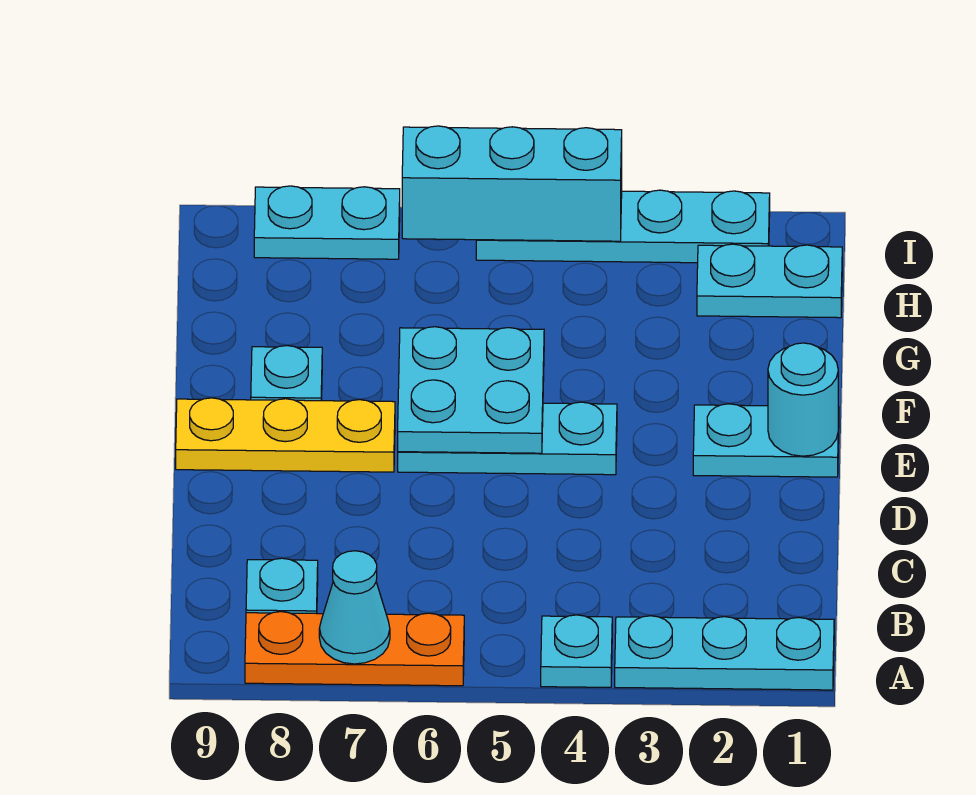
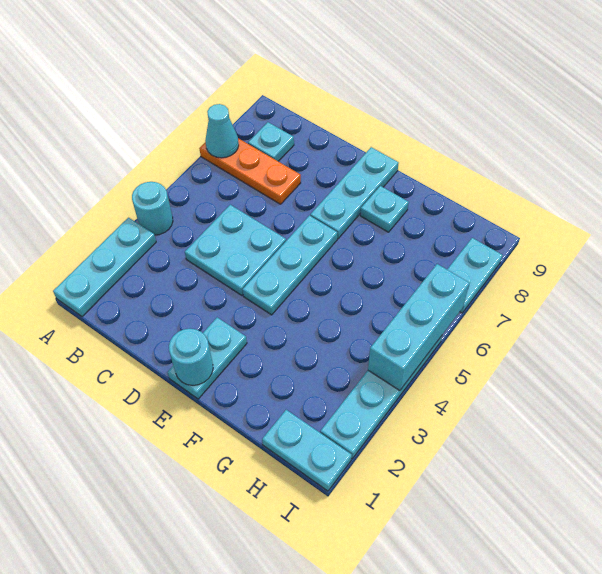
cyan plate A4 level 1 -> cyan round brick A4 level 1
orange plate A6:A8 level 1 -> orange plate A7:C7 level 1
cyan plate E5:F6 level 2 -> cyan plate C4:D5 level 1
yellow plate E7:E9 level 1 -> cyan plate E7:E9 level 1
cyan plate H1:H2 level 1 -> cyan plate H1:I1 level 1

